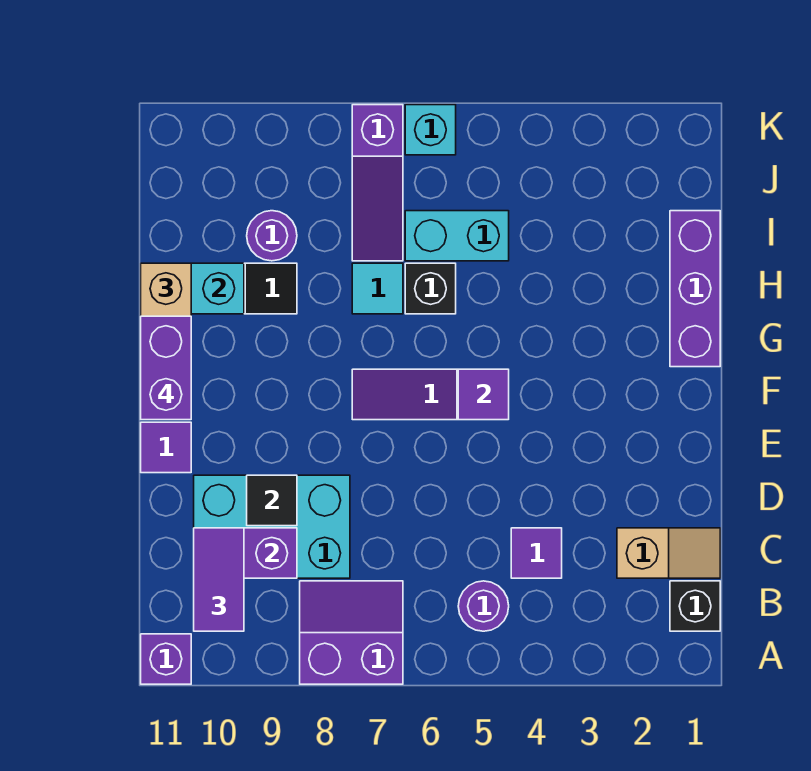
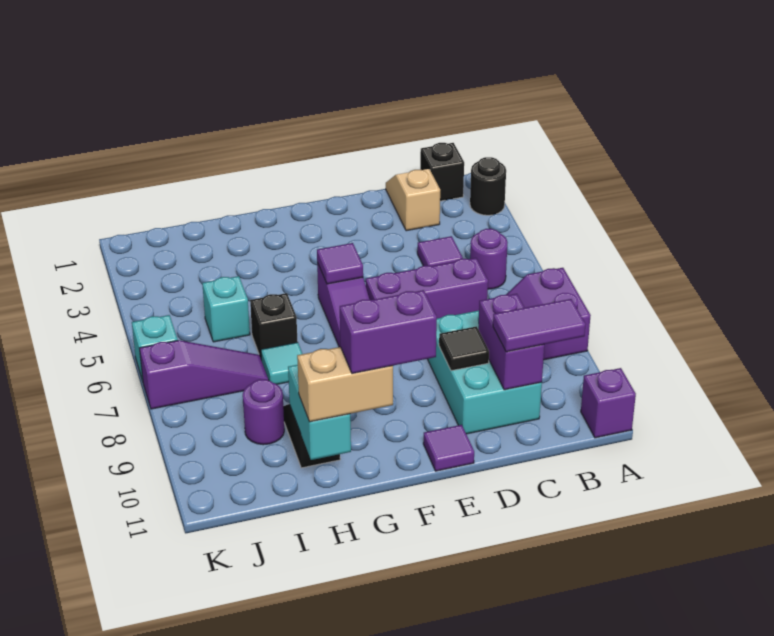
none -> black round brick A2 level 1
purple brick G1:I1 level 1 -> purple brick C6:E6 level 1
cyan brick I5:I6 level 1 -> cyan brick I5 level 1

